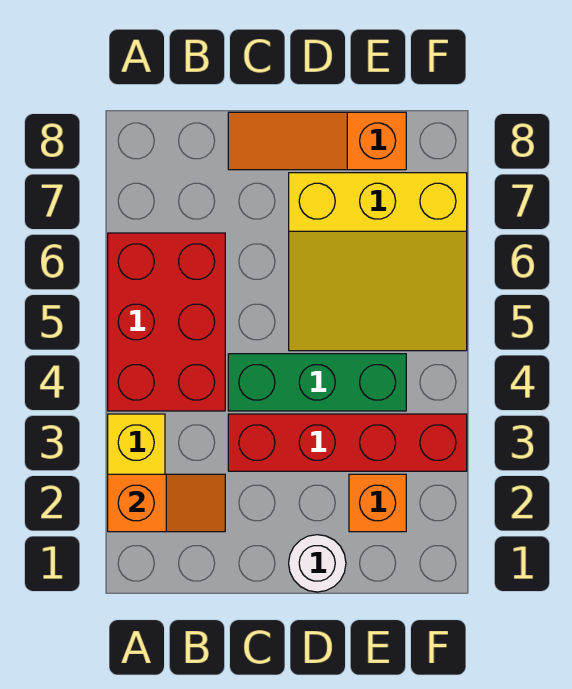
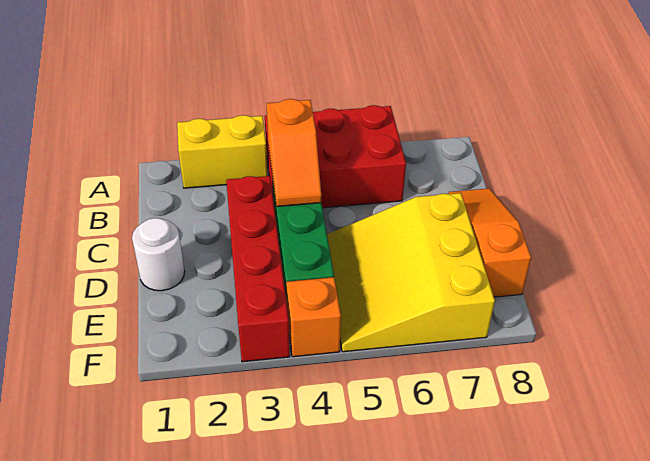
orange slope A2:B2 level 2 top A -> orange slope B4:C4 level 2 top B
orange brick E2 level 1 -> orange brick F4 level 1

